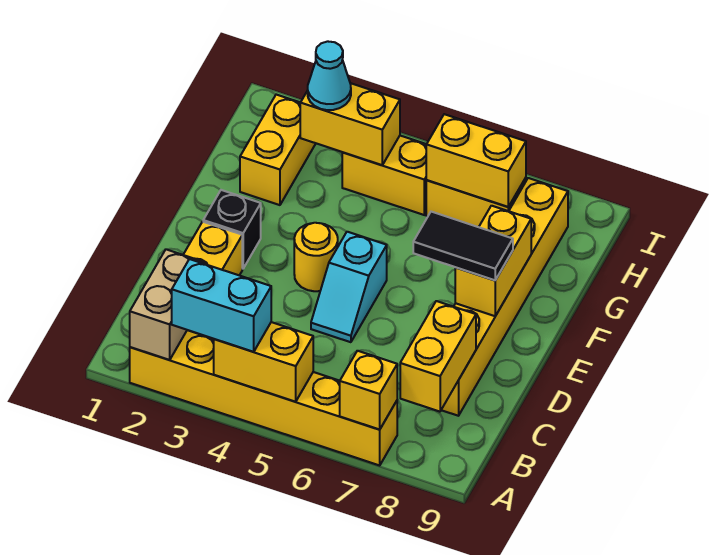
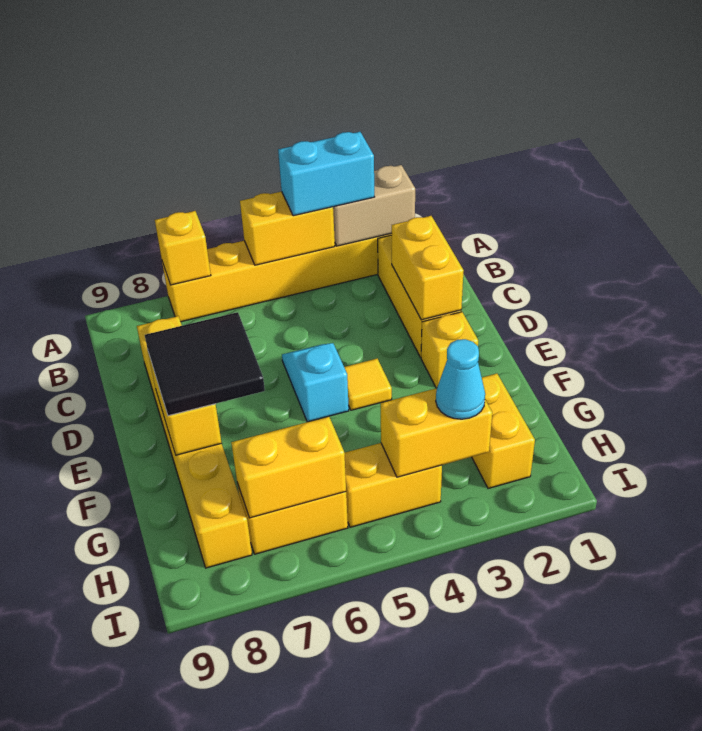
tan brick A2:B2 level 2 -> tan brick A2:A3 level 2
yellow brick B8:C8 level 2 -> yellow brick C2:D2 level 2
black brick E2 level 1 -> yellow brick E2 level 1
yellow round brick E4 level 1 -> yellow tile E4 level 1
black tile E7:E8 level 3 -> black tile E7:F8 level 3

